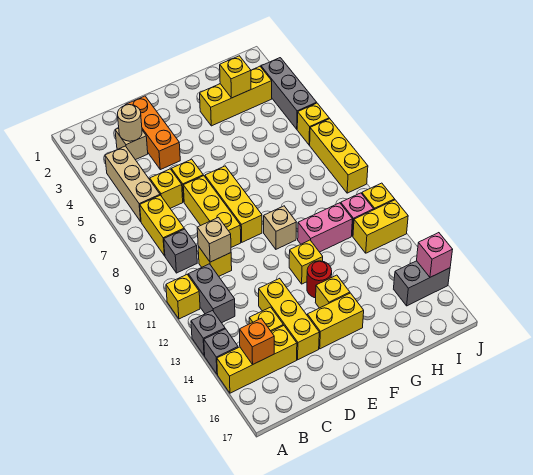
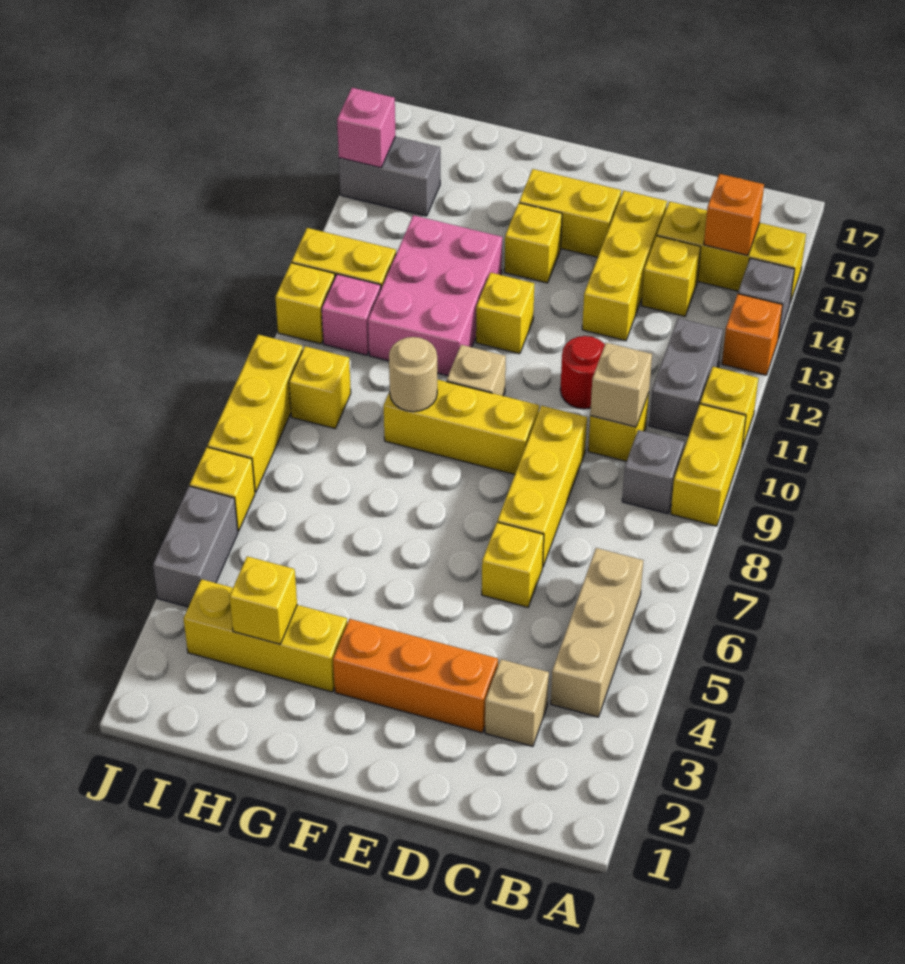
grey brick A13 level 1 -> orange brick A13 level 1
yellow brick B7:B8 level 1 -> yellow brick A9:A10 level 1
tan round brick C3 level 2 -> tan round brick G9 level 2
yellow brick C6 level 1 -> yellow brick I9 level 1
orange brick D2:D4 level 1 -> orange brick D3:F3 level 1
yellow brick E7:E9 level 1 -> yellow brick E9:G9 level 1
red round brick F13 level 1 -> red round brick D11 level 1
pink brick G11:H11 level 1 -> pink brick G11:H13 level 1
grey brick J3:J5 level 1 -> grey brick J4:J5 level 1

